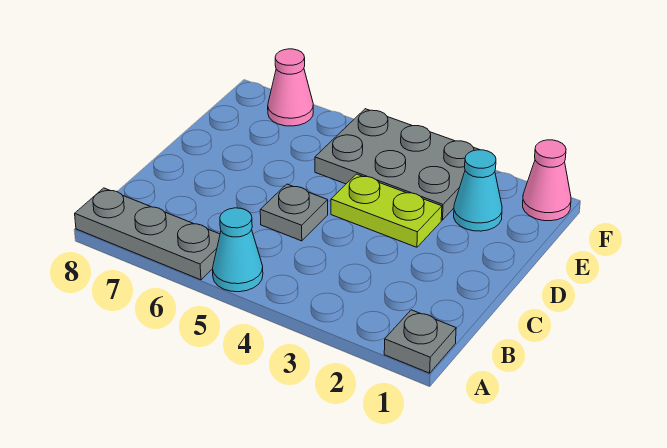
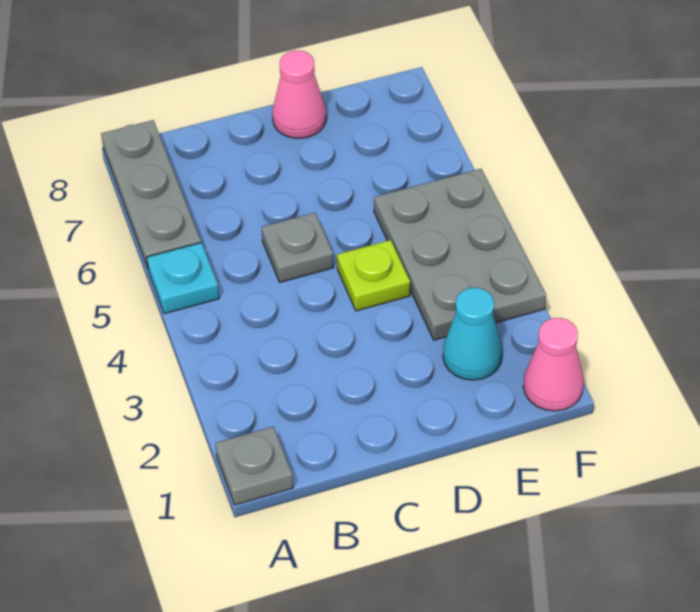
cyan cone A5 level 1 -> cyan plate A5 level 1
lime plate D3:D4 level 1 -> lime plate D4 level 1
pink cone F7 level 1 -> pink cone D8 level 1

